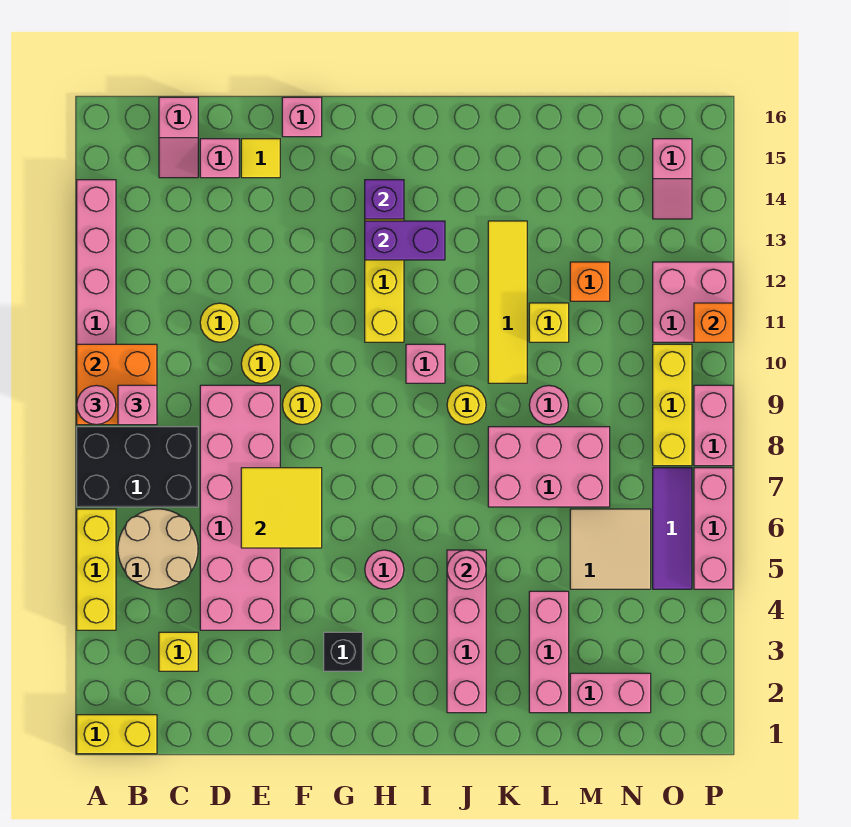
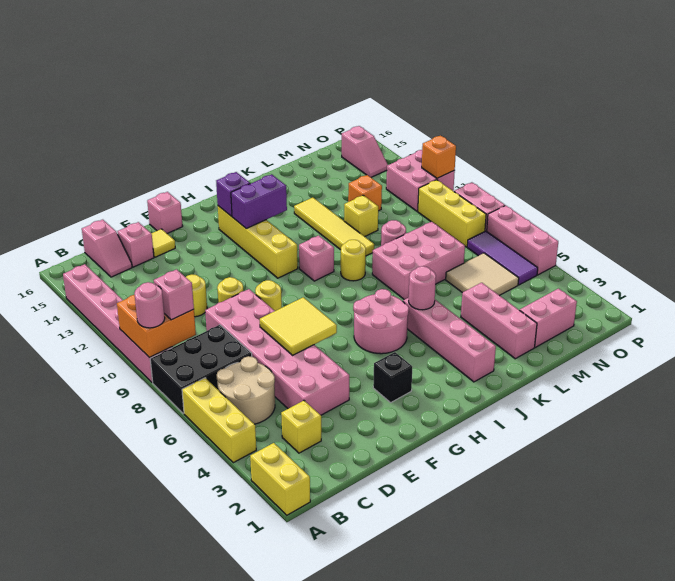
yellow brick A1:B1 level 1 -> yellow brick A1:A2 level 1
pink round brick H5 level 1 -> pink round brick H5:I6 level 1

